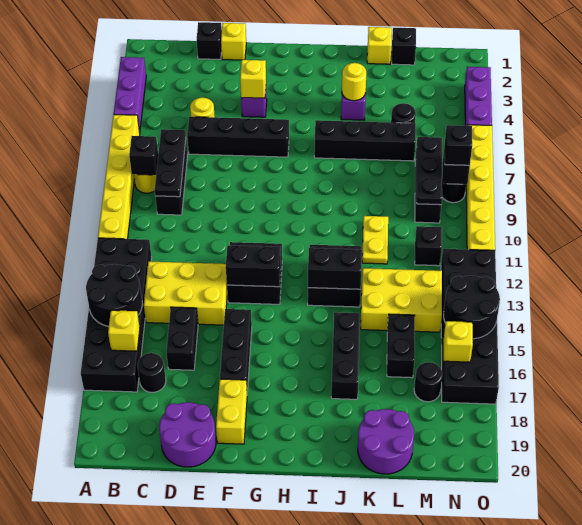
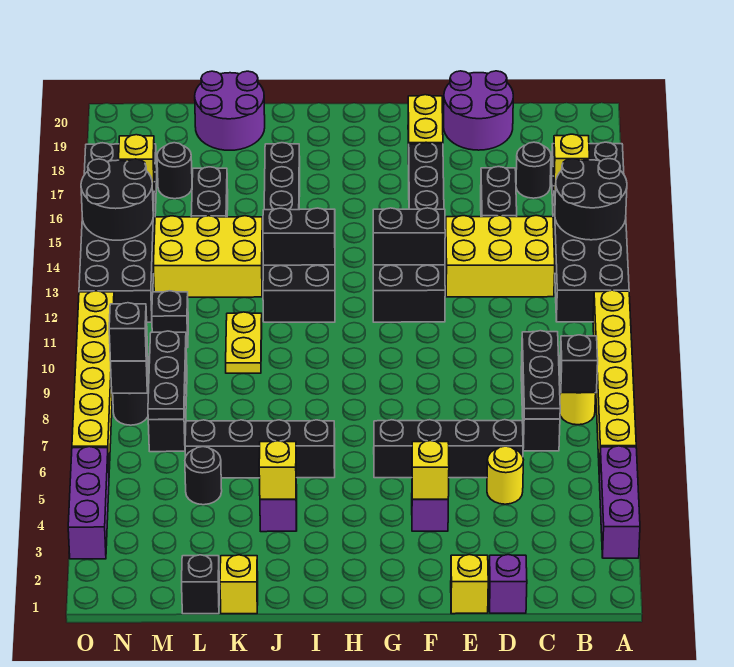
black brick D1 level 1 -> purple brick D1 level 1
yellow round brick J4 level 2 -> yellow brick J4 level 2

